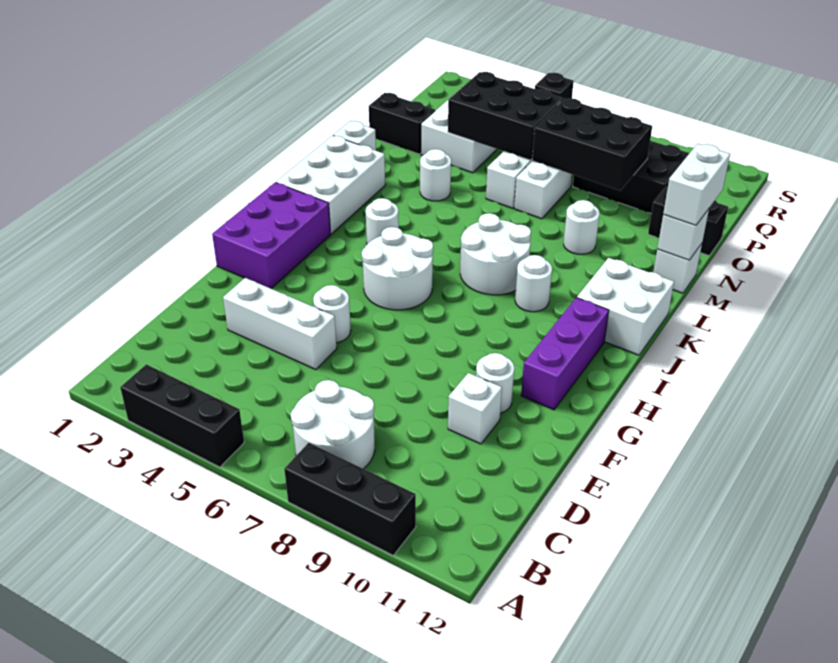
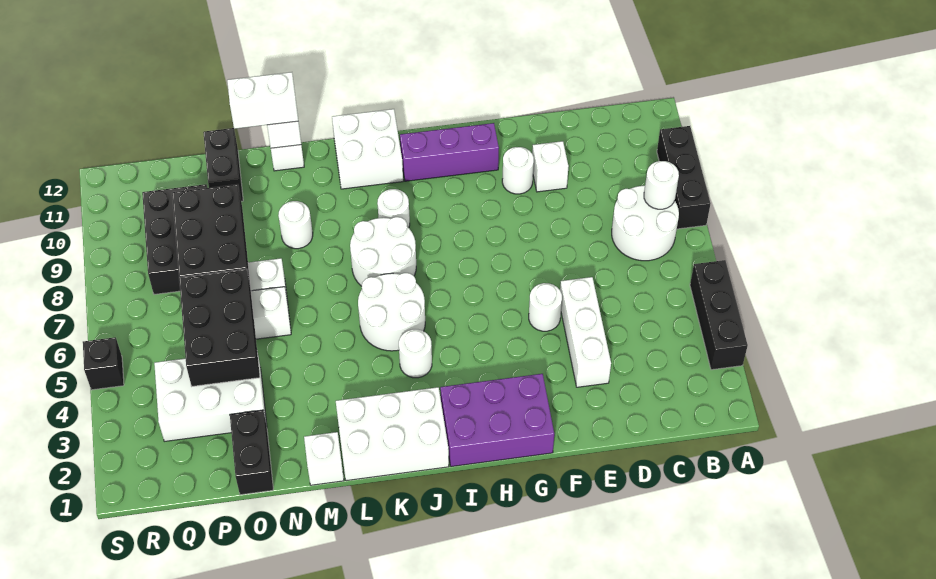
white round brick H5:I6 level 1 -> white round brick J5:K6 level 1
white round brick M4 level 1 -> white round brick B8 level 2

